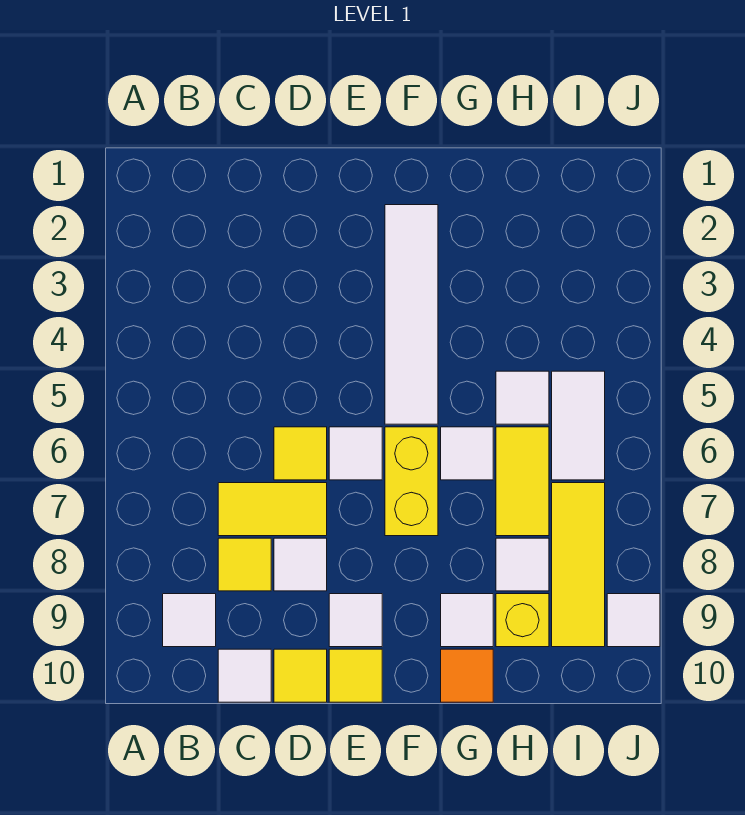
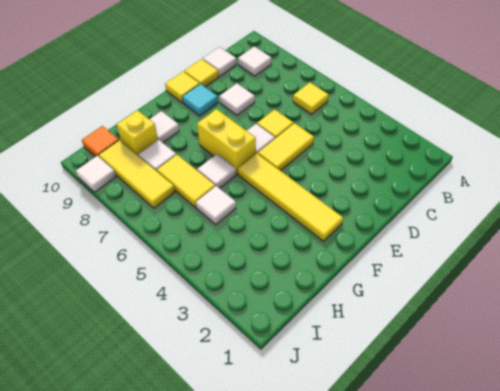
yellow tile C7:D7 level 1 -> yellow tile D5:E5 level 1
yellow tile C8 level 1 -> yellow tile B6 level 1
white tile E9 level 1 -> cyan tile E9 level 1
white tile F2:F5 level 1 -> yellow tile F2:F5 level 1
orange tile G10 level 1 -> orange tile I10 level 1
white tile I5:I6 level 1 -> none

